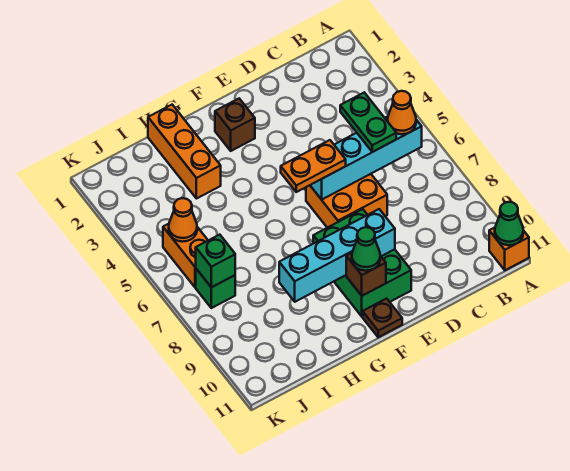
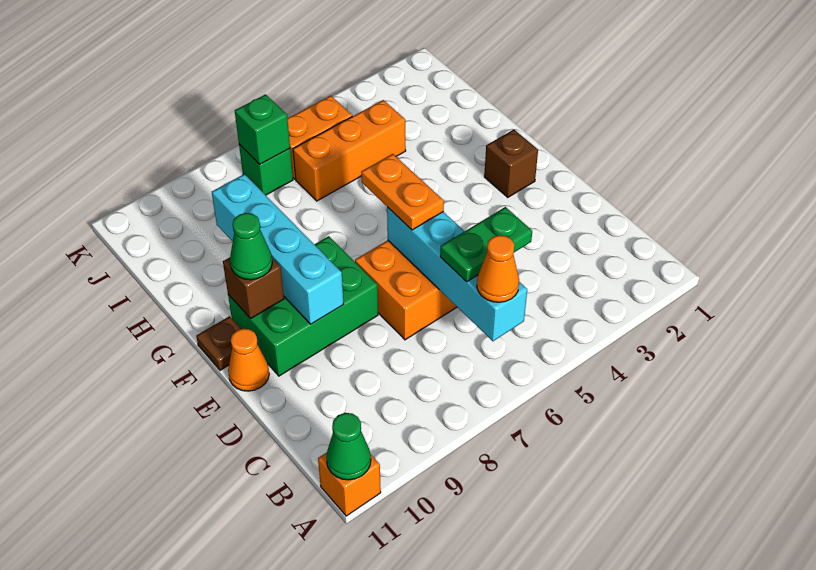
orange brick H1:H3 level 1 -> orange brick I4:I6 level 1
orange cone J5 level 2 -> orange cone E11 level 1

